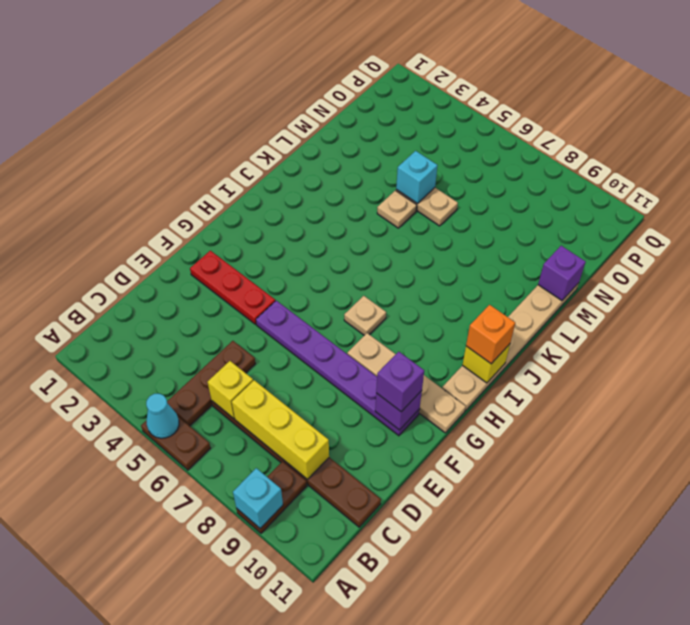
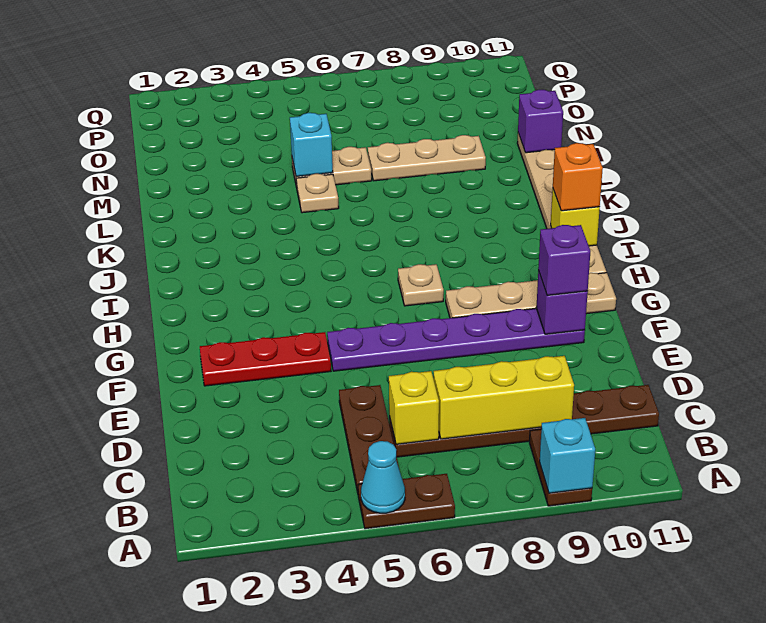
none -> tan plate M7:M9 level 1

